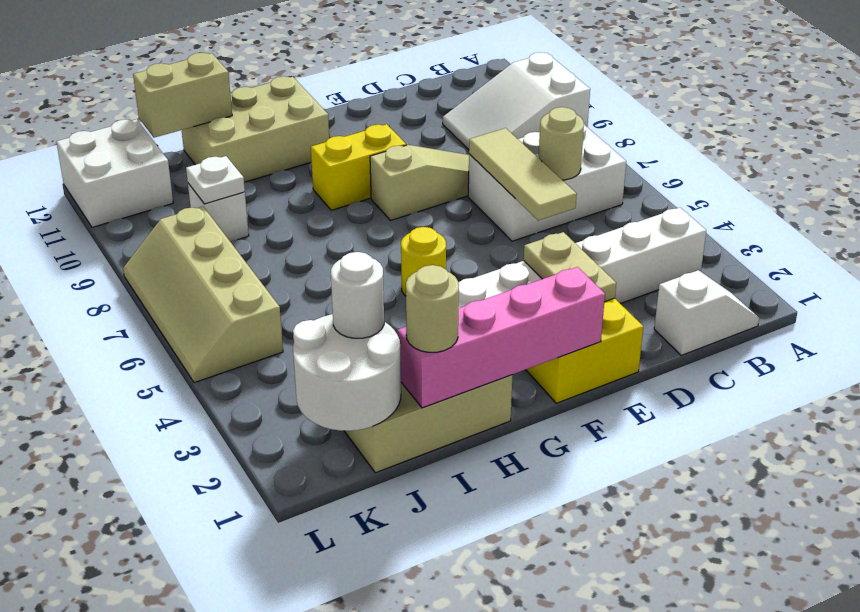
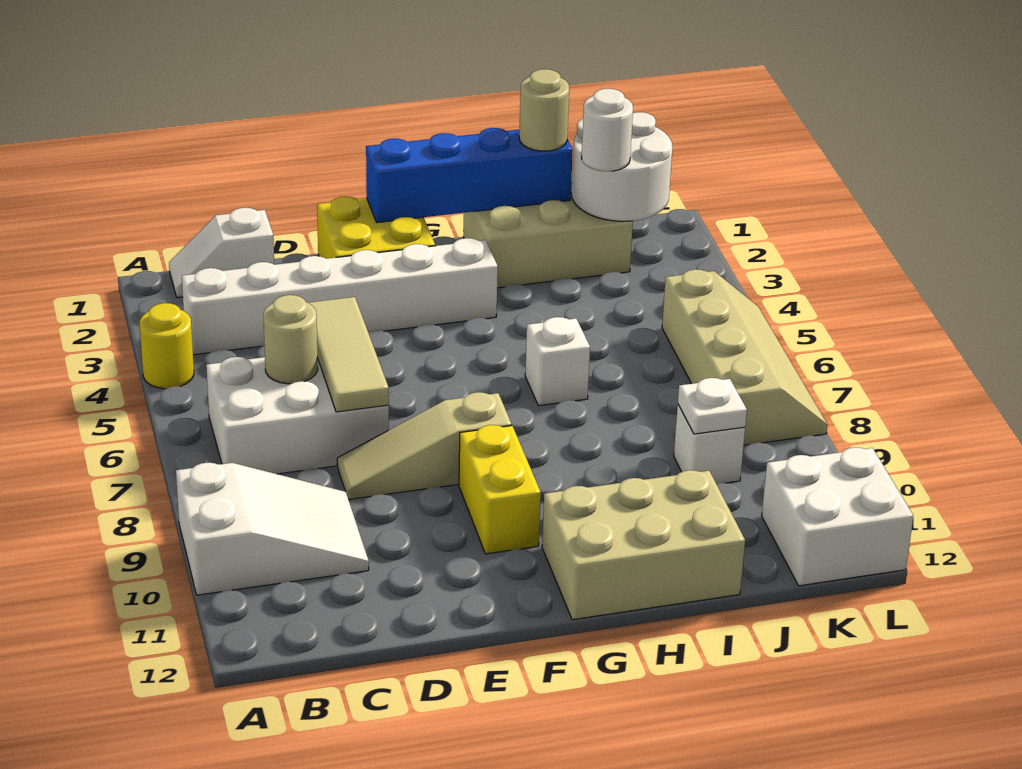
tan plate E2:E3 level 2 -> none
pink brick F1:I1 level 2 -> blue brick F1:I1 level 2
yellow brick F9:G9 level 1 -> yellow brick F9:F10 level 1
yellow round brick G5 level 1 -> yellow round brick A4 level 1
none -> white brick H6 level 1
tan brick I12:J12 level 2 -> none

